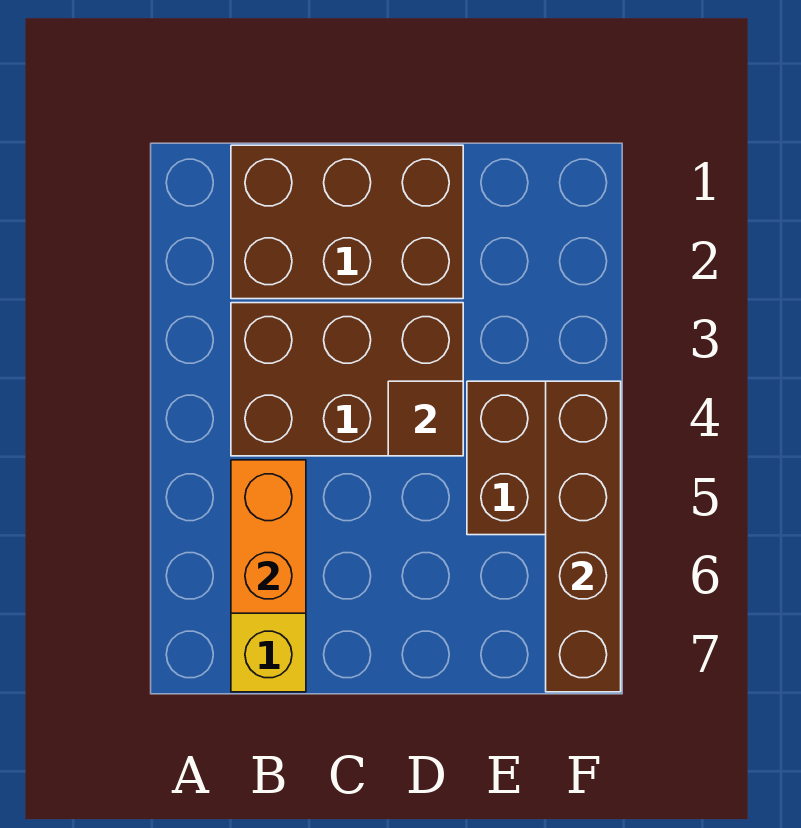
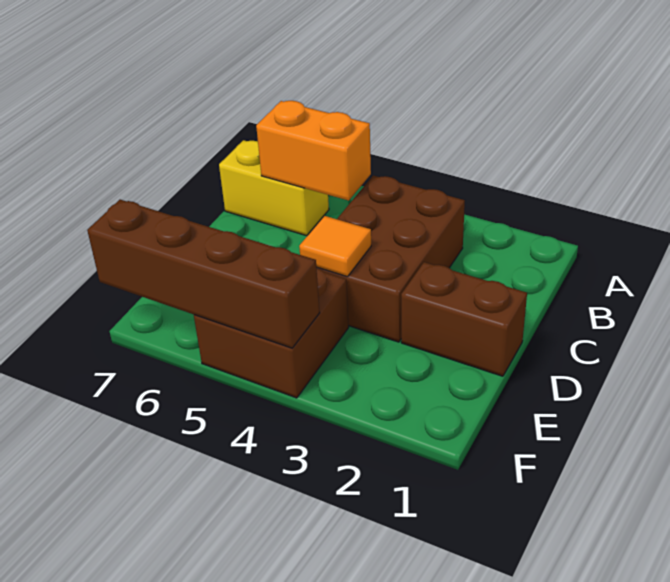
brown brick B1:D2 level 1 -> brown brick D1:D2 level 1
brown tile D4 level 2 -> orange tile D4 level 2

